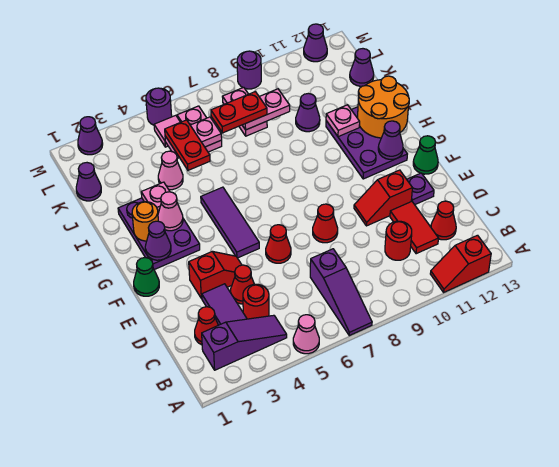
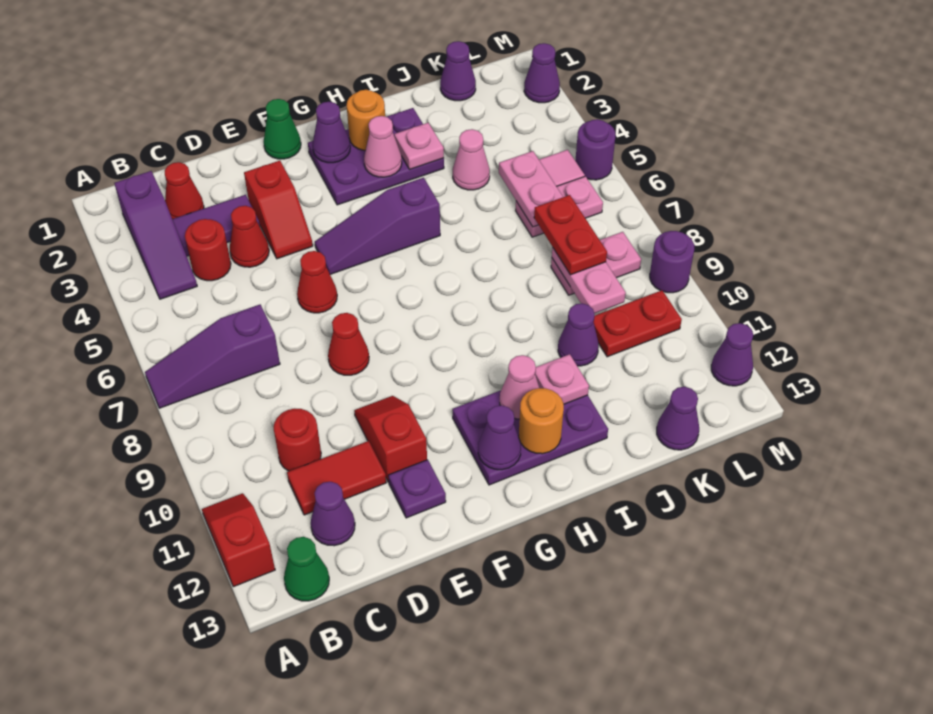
pink cone A5 level 1 -> pink cone H11 level 2
red cone C12 level 1 -> purple cone C12 level 1
purple tile F5:H5 level 1 -> purple slope F5:H5 level 1 top H
green cone F13 level 1 -> green cone B13 level 1
orange round brick H12:I13 level 2 -> orange round brick H12 level 2
red plate J5:K5 level 3 -> red plate K10:L10 level 1

